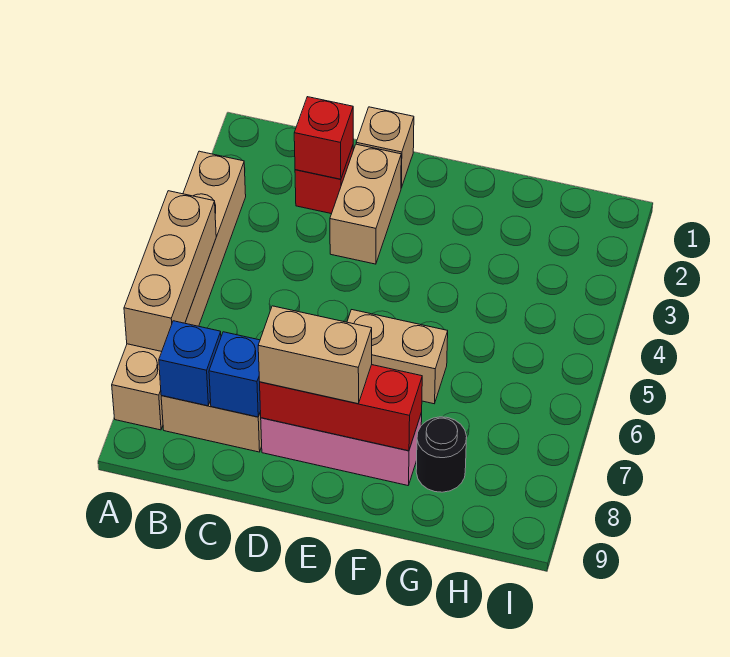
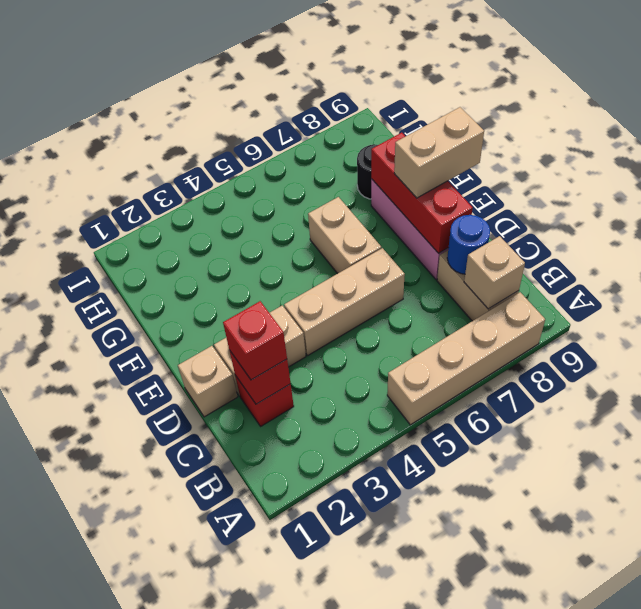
tan brick A3:A8 level 1 -> tan brick A5:A8 level 1
tan brick A5:A7 level 2 -> tan brick D4:D6 level 1
blue brick B8 level 2 -> tan brick B8 level 2
none -> red brick C2 level 3
blue brick C8 level 2 -> blue round brick C8 level 2
tan brick D8:E8 level 3 -> tan brick E8:E9 level 3

